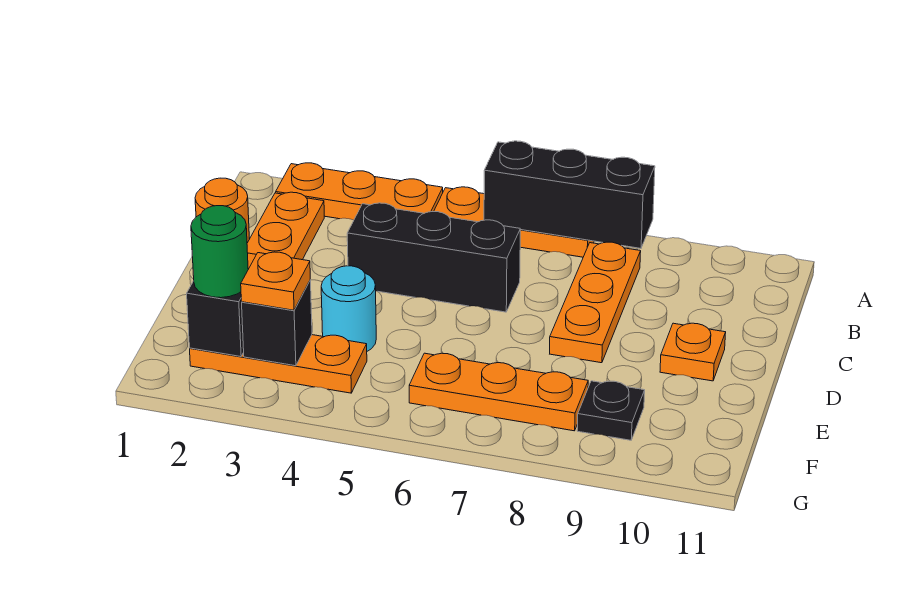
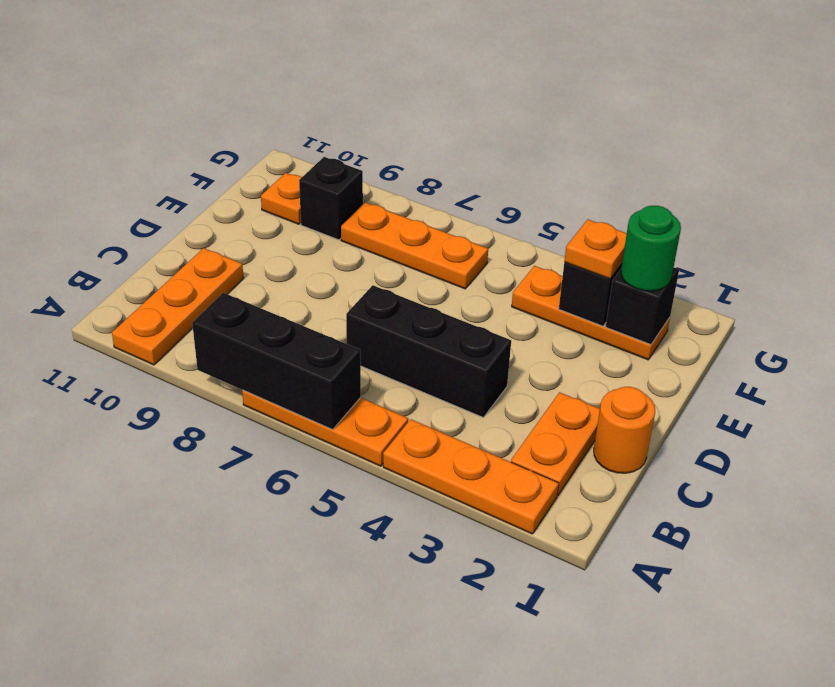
orange plate B8:D8 level 1 -> orange plate A10:C10 level 1
orange plate D10 level 1 -> orange plate F10 level 1
cyan round brick E4 level 1 -> none
black plate F9 level 1 -> black brick F9 level 1

